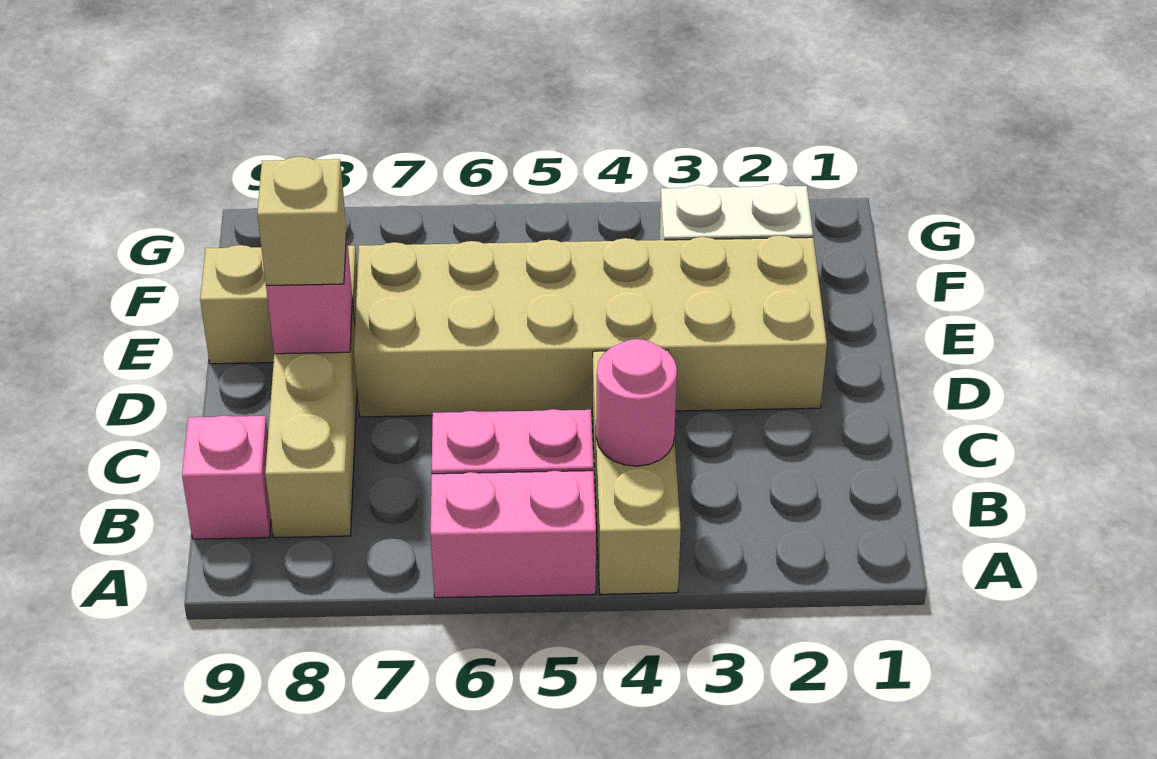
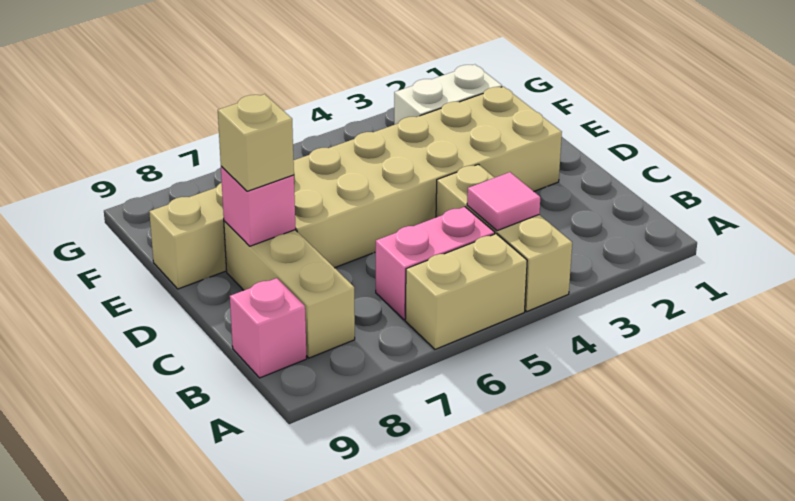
pink brick A5:A6 level 1 -> tan brick A5:A6 level 1
pink round brick B4 level 2 -> pink tile B4 level 2

